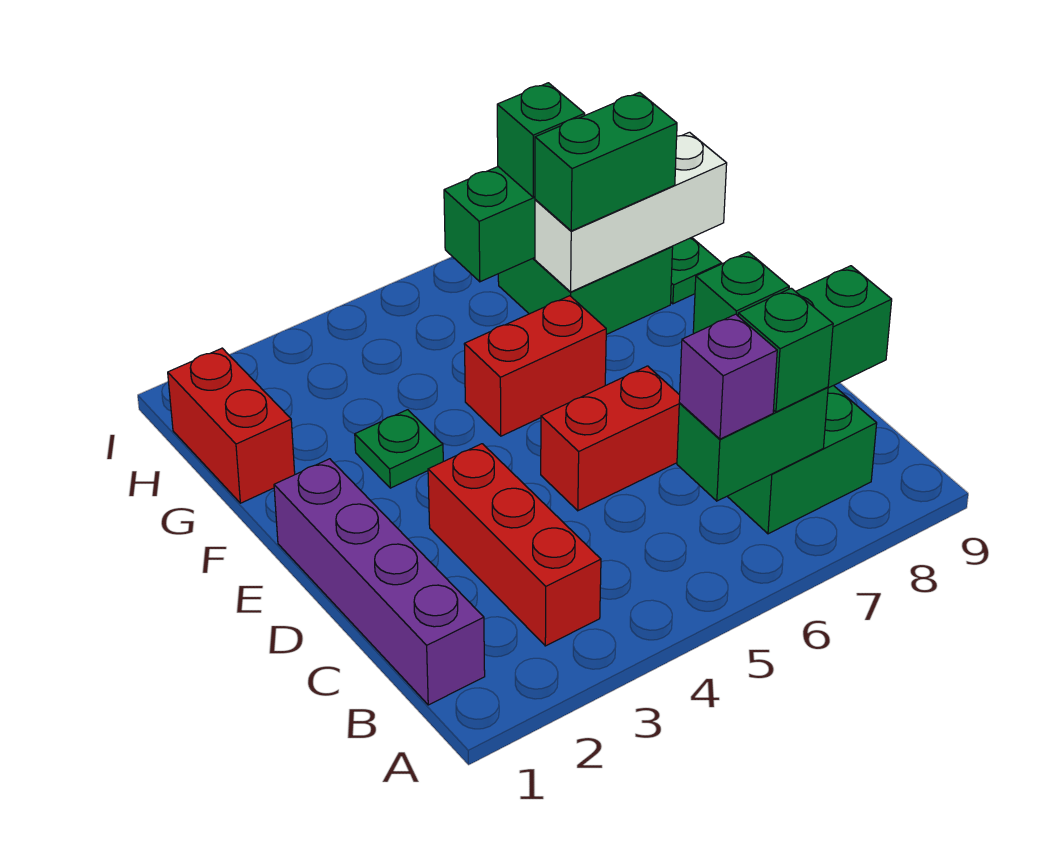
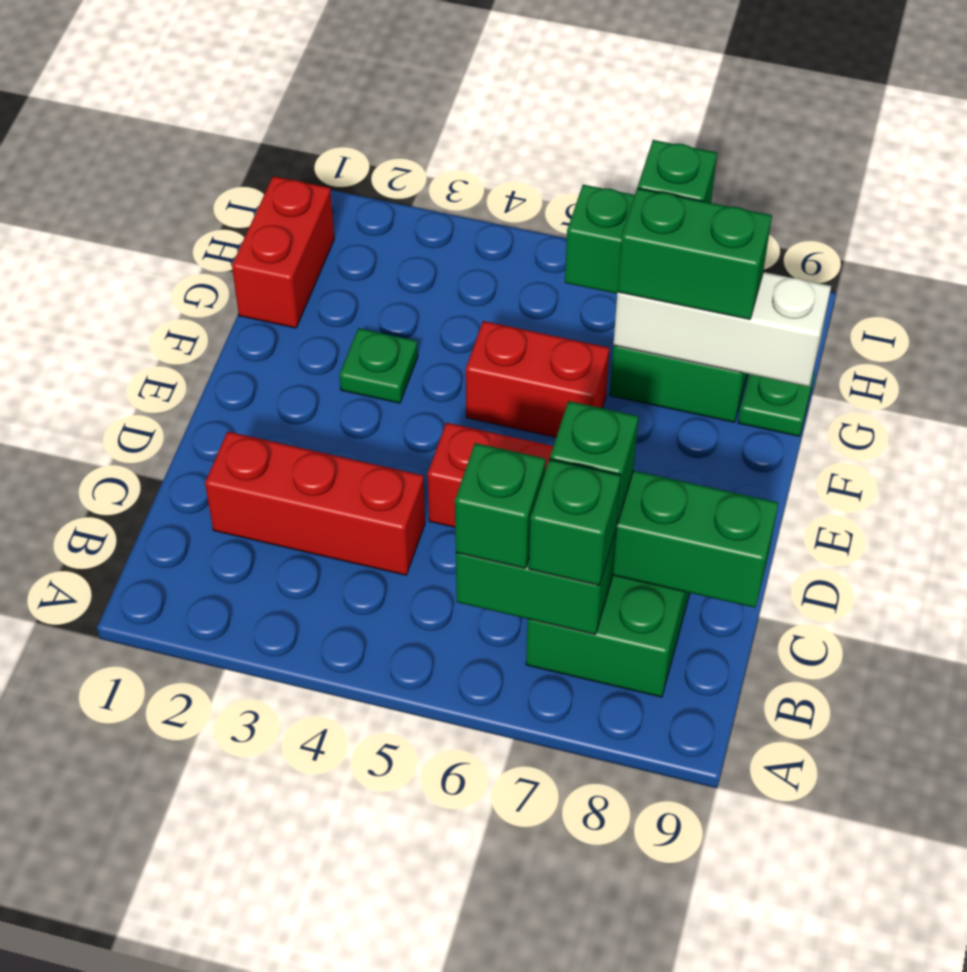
purple brick B1:E1 level 1 -> none
red brick B3:D3 level 1 -> red brick C2:C4 level 1
purple brick B6 level 3 -> green brick B6 level 3

